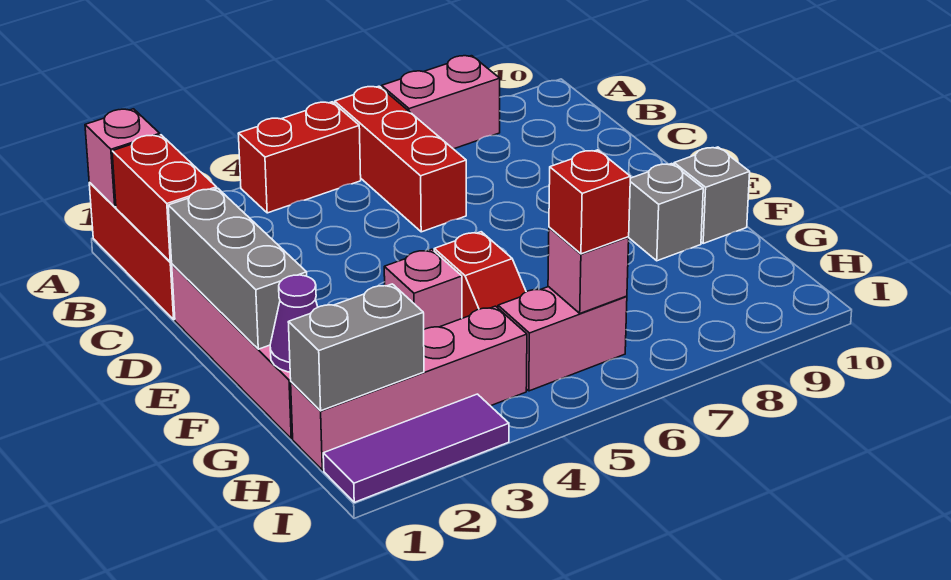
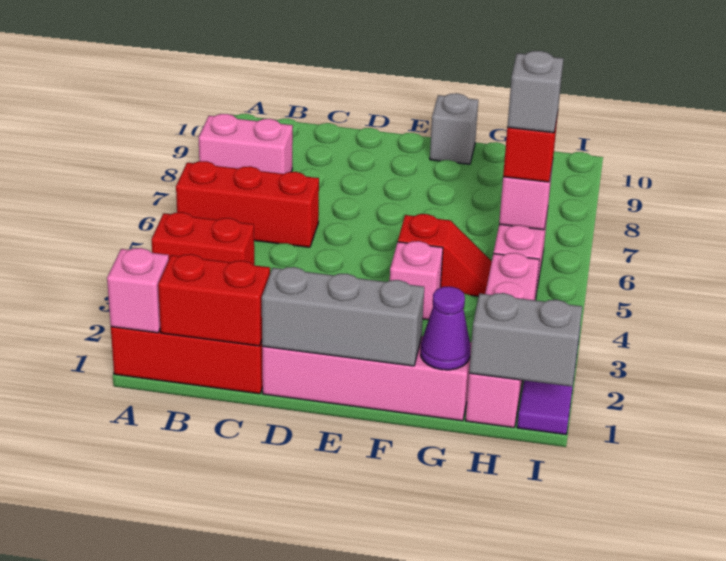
red brick A4:A5 level 1 -> red brick A4:B4 level 1
pink brick A7:A8 level 1 -> pink brick A8:B8 level 1
grey brick F9 level 1 -> grey brick H6 level 4
grey brick H1:H2 level 2 -> grey brick H1:I1 level 2

